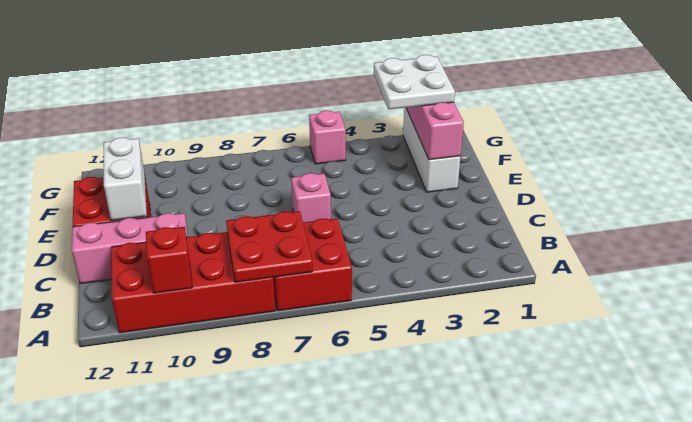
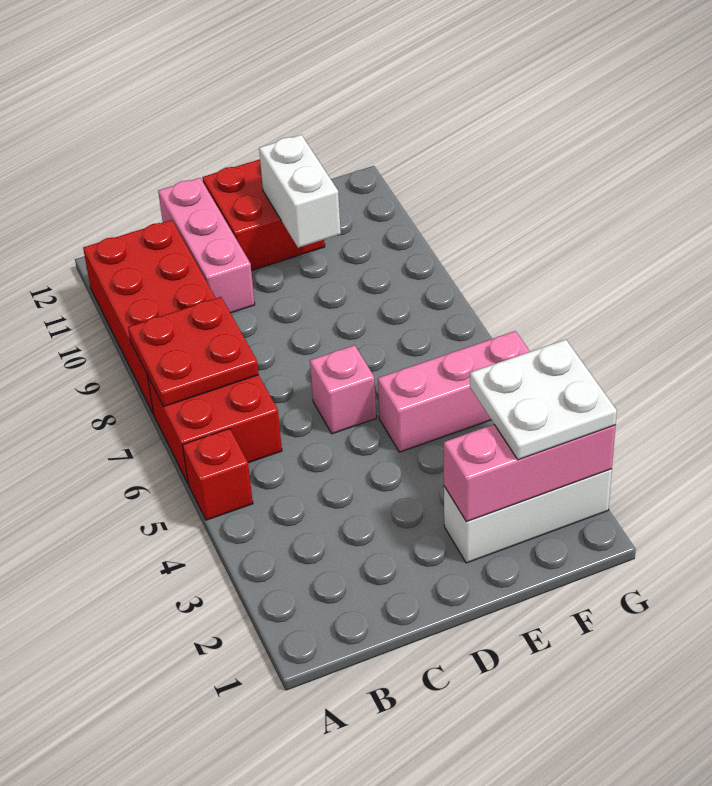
red brick A10 level 2 -> red brick A5 level 1
white brick D11:E11 level 2 -> white brick E10:E11 level 2
pink brick G5 level 1 -> pink brick E5:G5 level 1

